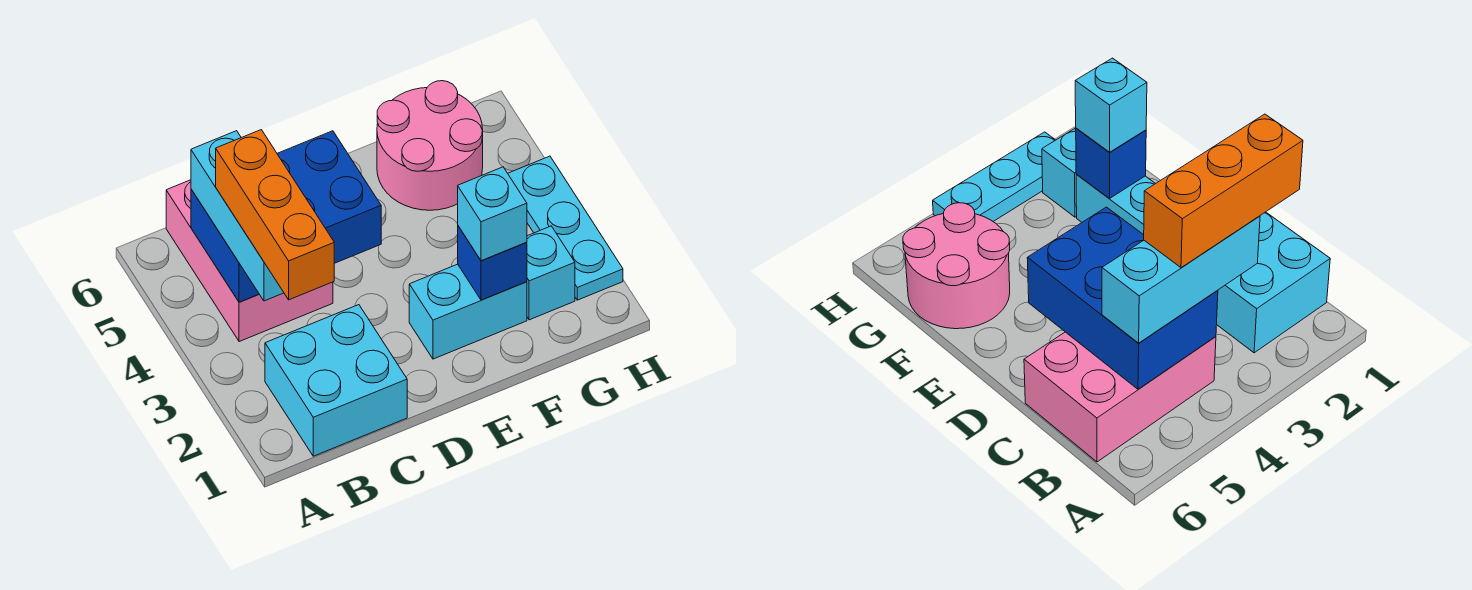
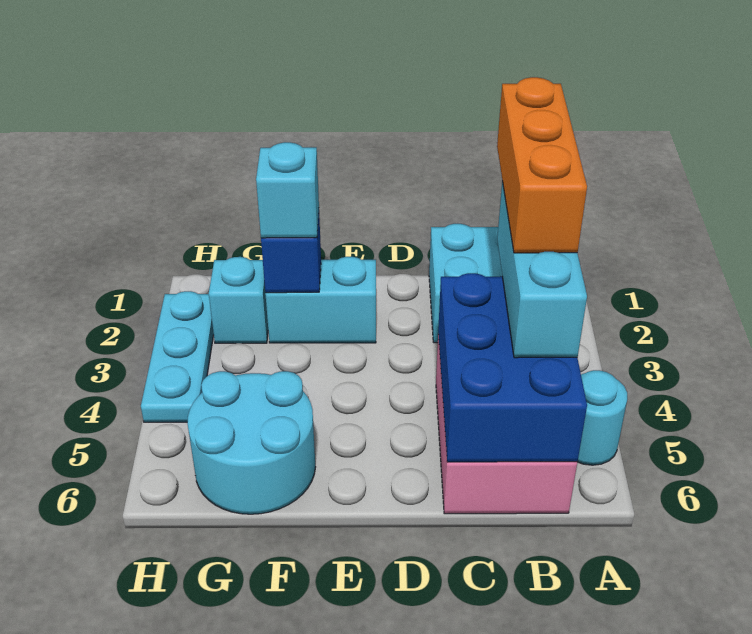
none -> cyan round brick A5 level 1
blue brick B4:D5 level 2 -> blue brick B4:C6 level 2
pink round brick F5:G6 level 1 -> cyan round brick F5:G6 level 1

